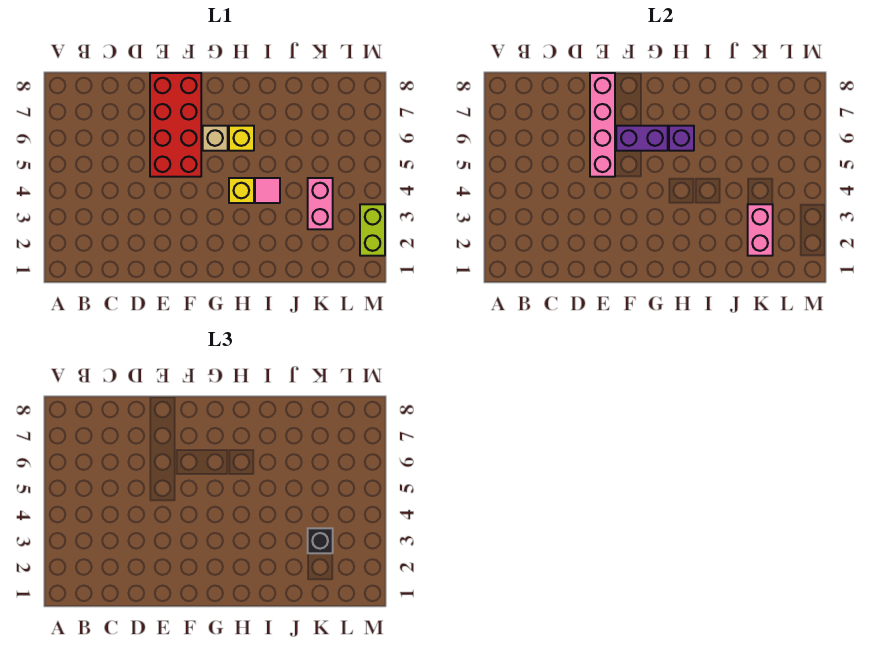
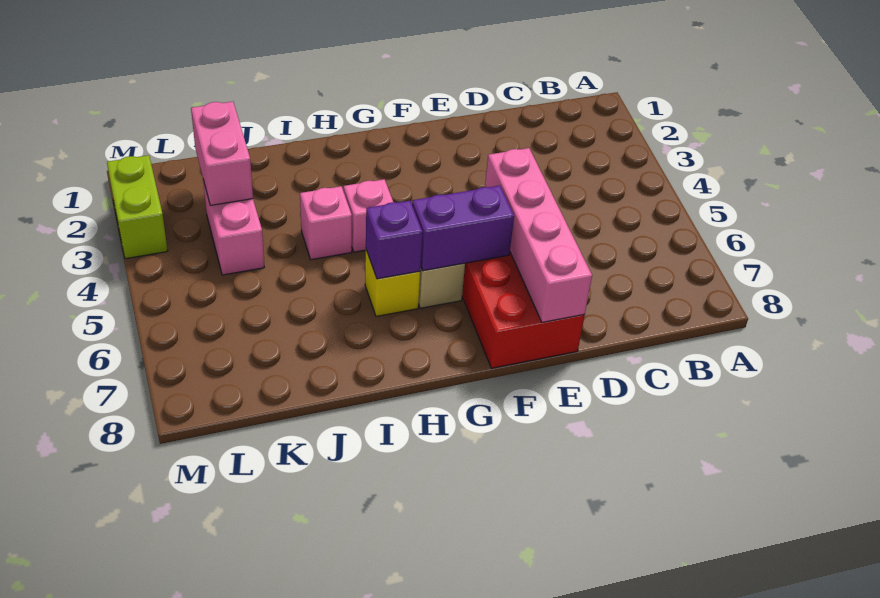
yellow brick H4 level 1 -> pink brick H4 level 1
pink tile I4 level 1 -> pink brick I4 level 1
black brick K3 level 3 -> none

